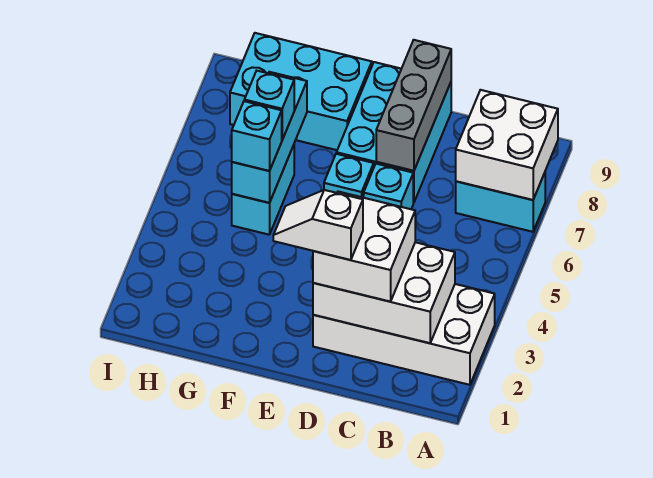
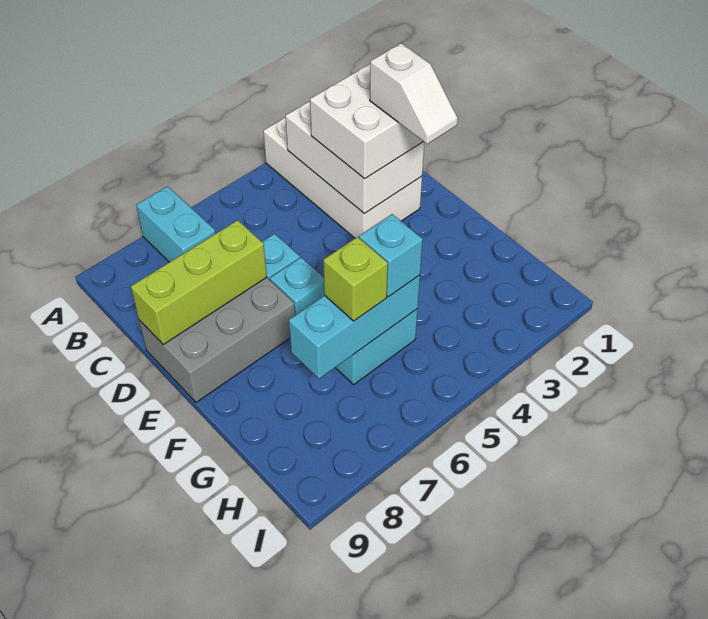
white brick A7:B8 level 2 -> none
cyan brick D7:E9 level 1 -> grey brick D7:E9 level 1
grey brick D7:D9 level 2 -> lime brick D7:D9 level 2
cyan brick F8:H9 level 1 -> none
cyan brick G6 level 3 -> lime brick G6 level 3

